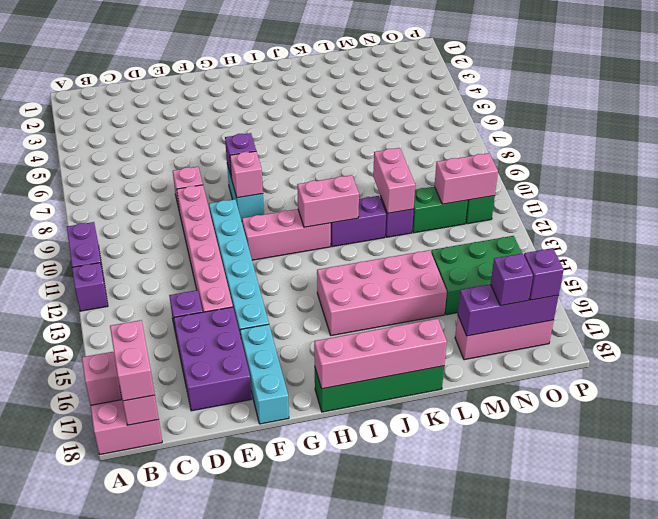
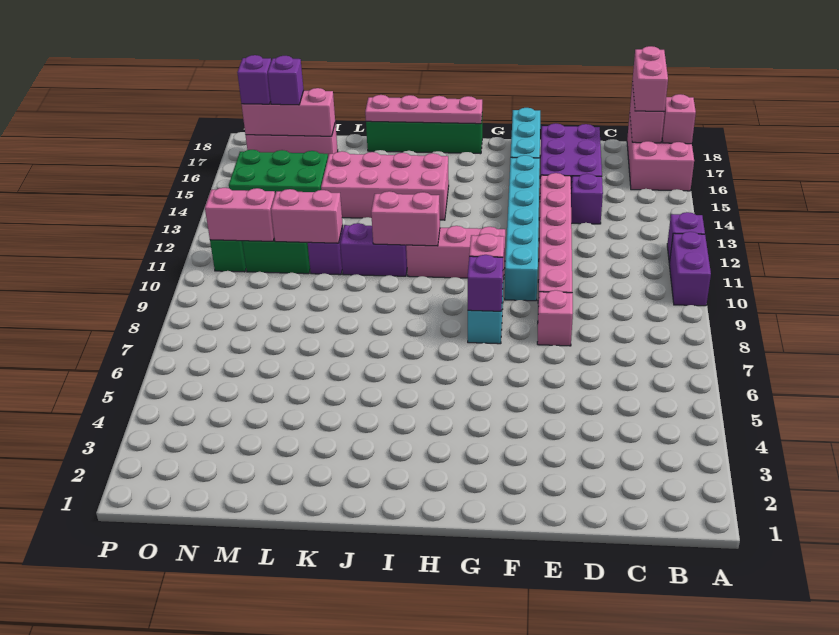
pink brick H18:K18 level 2 -> pink plate H18:K18 level 2
pink brick L10:L11 level 2 -> pink brick L11:M11 level 2
purple brick M17:O17 level 2 -> pink brick M17:O17 level 2

